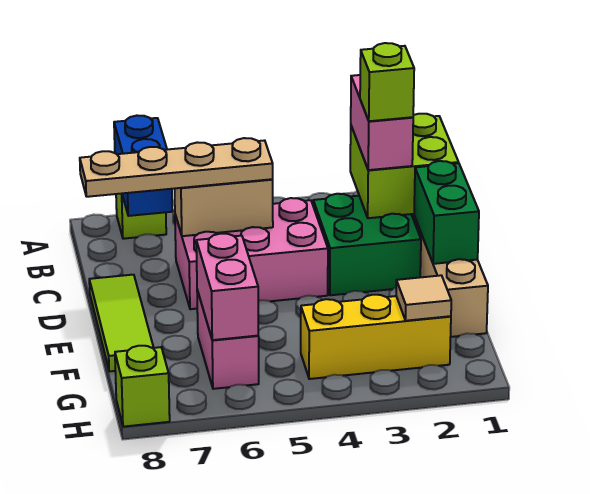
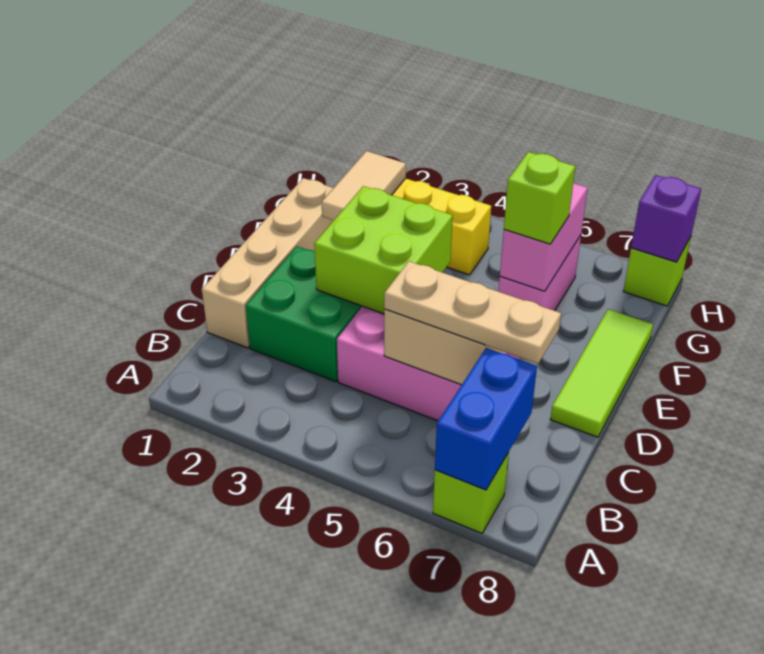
lime brick B1:C2 level 2 -> lime brick D3:E4 level 2
pink brick B2:C2 level 3 -> none
lime brick C2 level 4 -> lime brick F6 level 3
tan plate C5:C8 level 3 -> tan plate C5:C7 level 3
green brick D1:E1 level 2 -> none
tan tile G2 level 2 -> tan tile F2:G2 level 2
none -> purple brick H8 level 2

